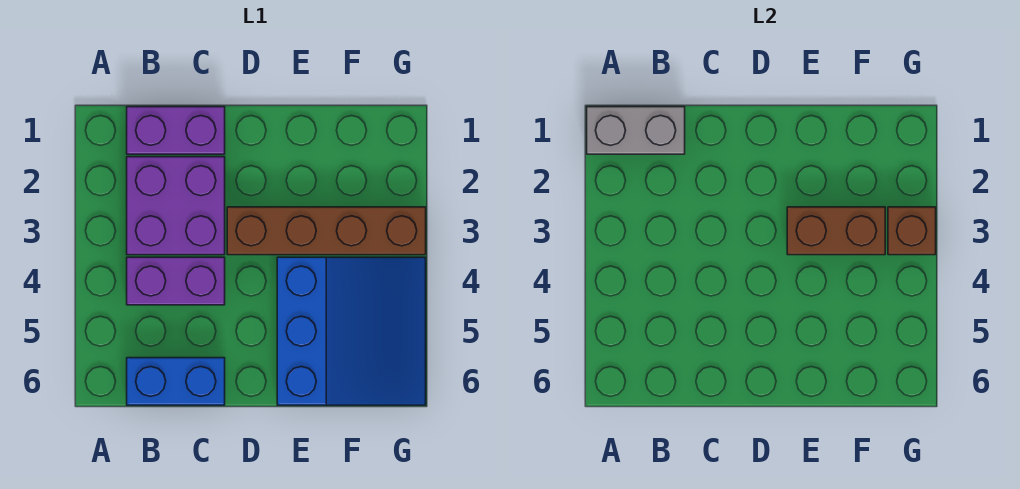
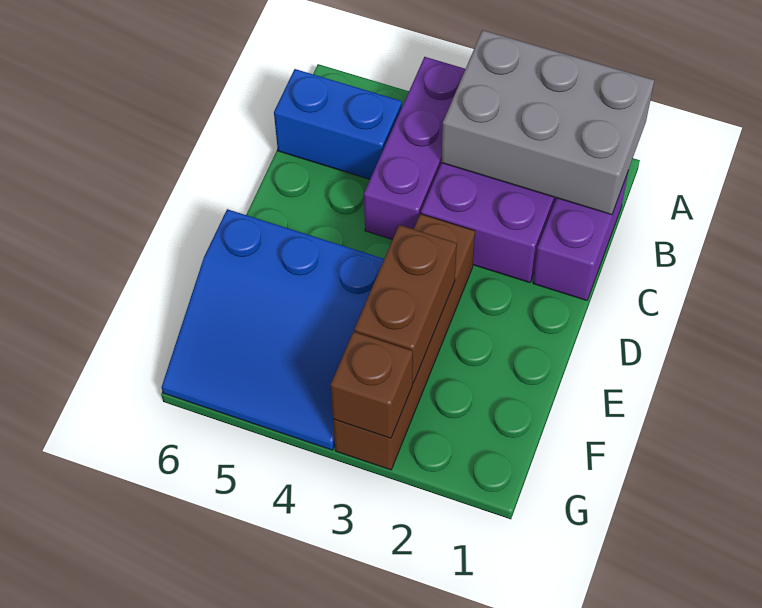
grey brick A1:B1 level 2 -> grey brick A1:B3 level 2
purple brick B4:C4 level 1 -> purple brick A4:C4 level 1
blue brick B6:C6 level 1 -> blue brick B5:B6 level 1

